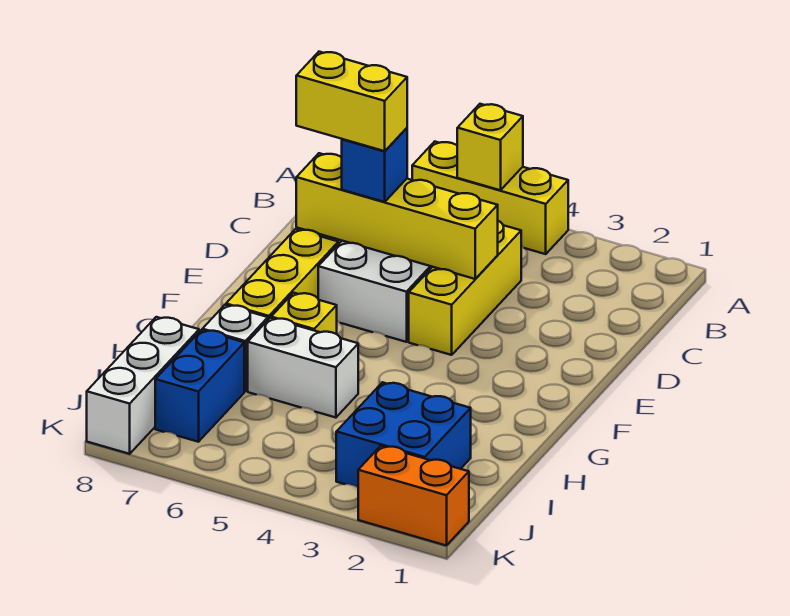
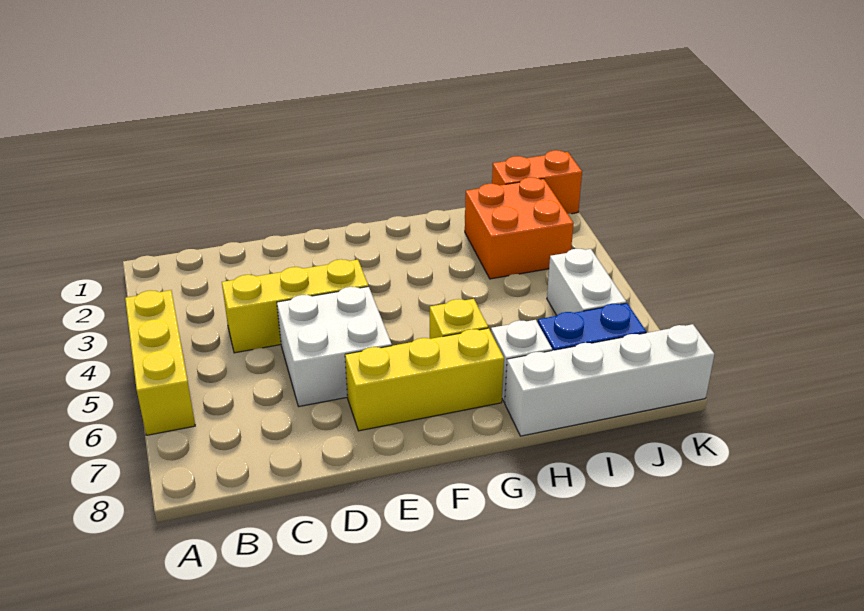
yellow brick A5 level 2 -> none
yellow brick D4:D7 level 2 -> none
blue brick D6 level 3 -> none
yellow brick D6:D7 level 4 -> none
white brick H5:H6 level 1 -> white brick J5:J6 level 1
blue brick I2:J3 level 1 -> orange brick I2:J3 level 1
white brick I8:K8 level 1 -> white brick H8:K8 level 1
orange brick K1:K2 level 1 -> orange brick J1:K1 level 1

